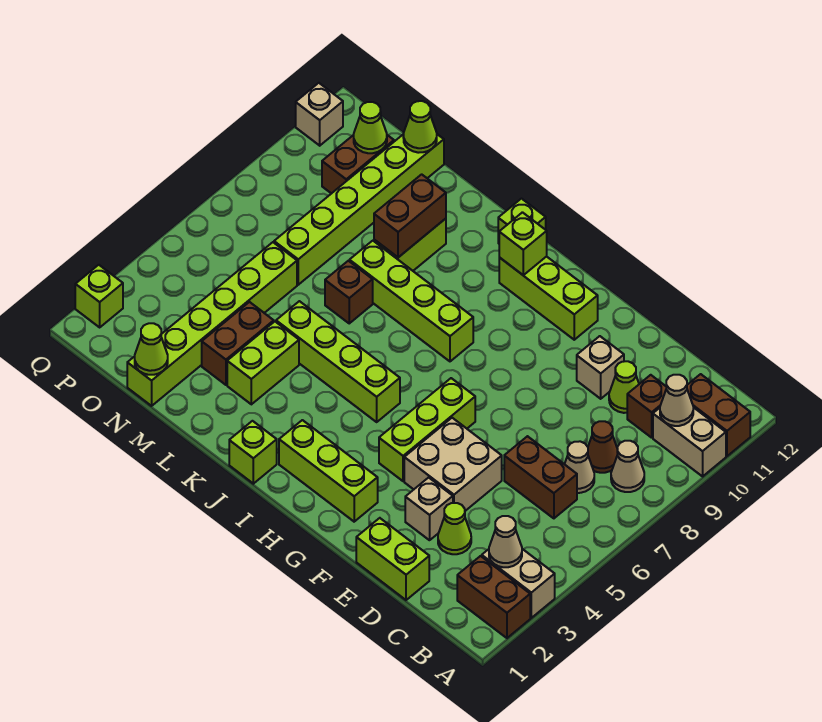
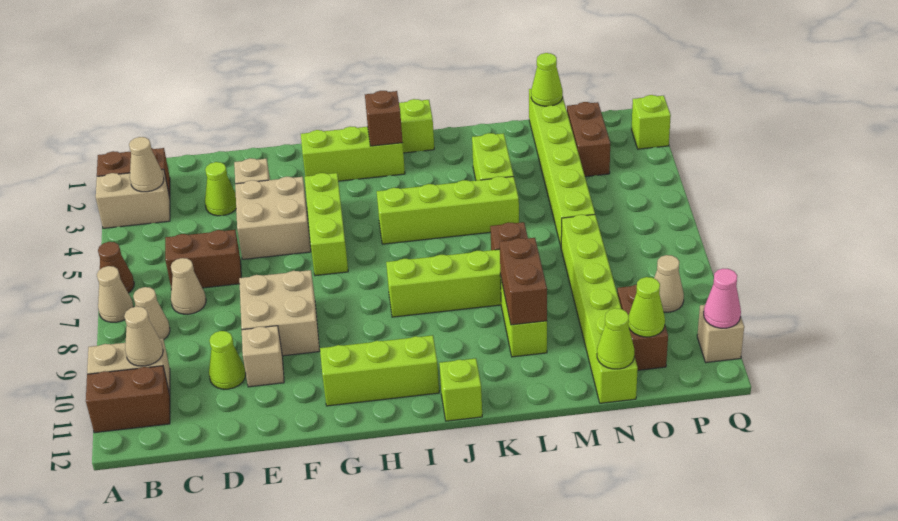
none -> tan cone A7 level 1
brown cone C8 level 1 -> brown cone A6 level 1
brown brick C10 level 1 -> brown brick I2 level 2
lime brick D1:E1 level 1 -> none
none -> tan brick E8:F9 level 1
lime brick I11 level 2 -> none
brown brick M3:M4 level 1 -> brown brick O2:O3 level 1
none -> tan cone P9 level 1
none -> pink cone Q11 level 2

